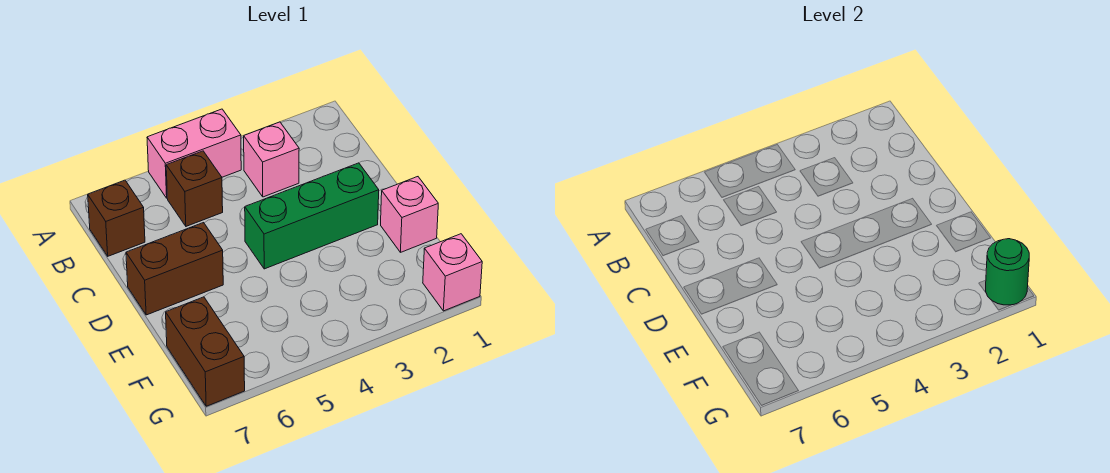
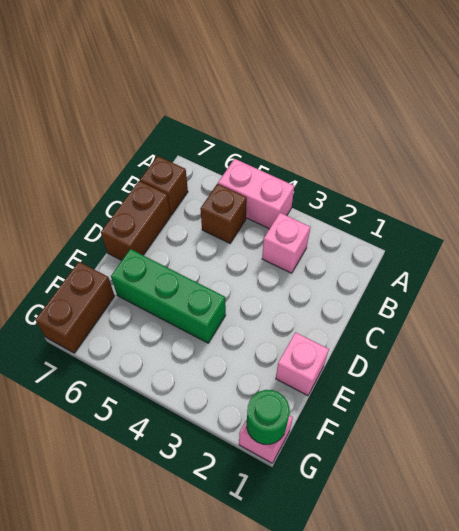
green brick D2:D4 level 1 -> green brick E4:E6 level 1
brown brick D6:D7 level 1 -> brown brick C7:D7 level 1

